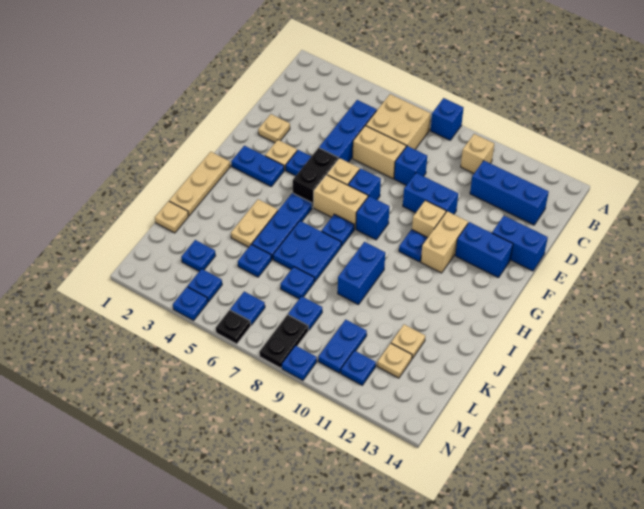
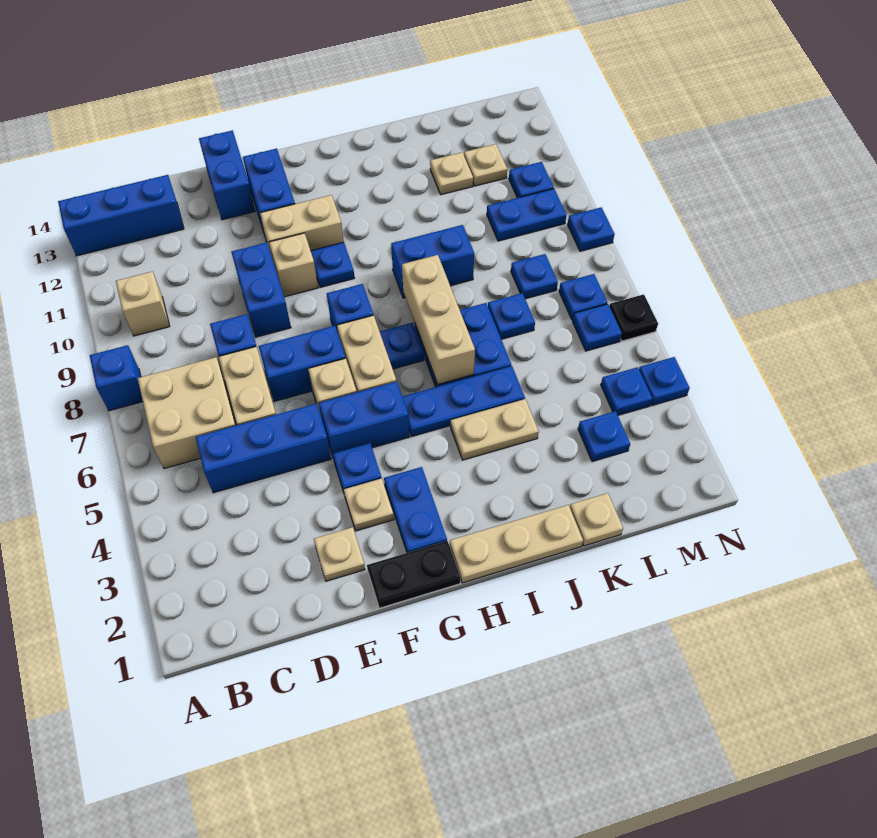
blue brick C11:C13 level 1 -> blue brick A13:C13 level 1
black brick F5:G5 level 1 -> blue brick F5:G5 level 1
blue brick F7 level 1 -> blue brick E7:F7 level 1
none -> tan brick I6:I8 level 2
blue plate K5 level 1 -> blue plate M7 level 1
black plate M8:N8 level 1 -> black plate F1:G1 level 1

